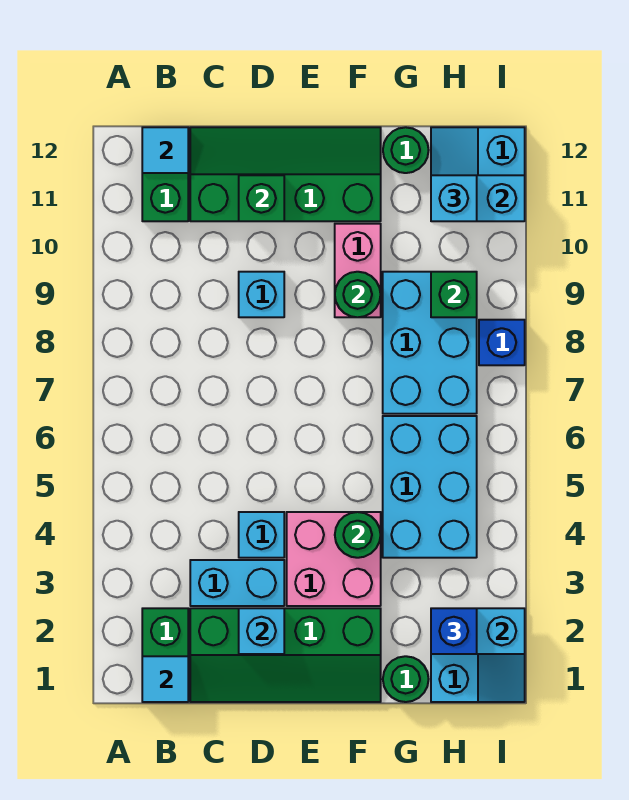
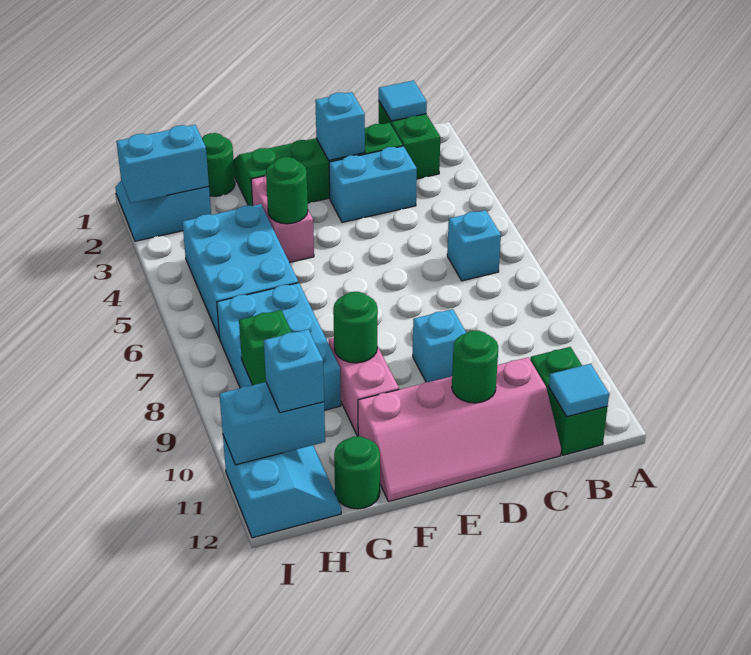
green slope C11:F12 level 1 top 11 -> pink slope C11:F12 level 1 top 11
cyan brick D4 level 1 -> cyan brick B6 level 1
green brick D11 level 2 -> green round brick D11 level 2
pink brick E3:F4 level 1 -> pink brick F3:F4 level 1
blue brick H2 level 3 -> none
blue brick I8 level 1 -> none

